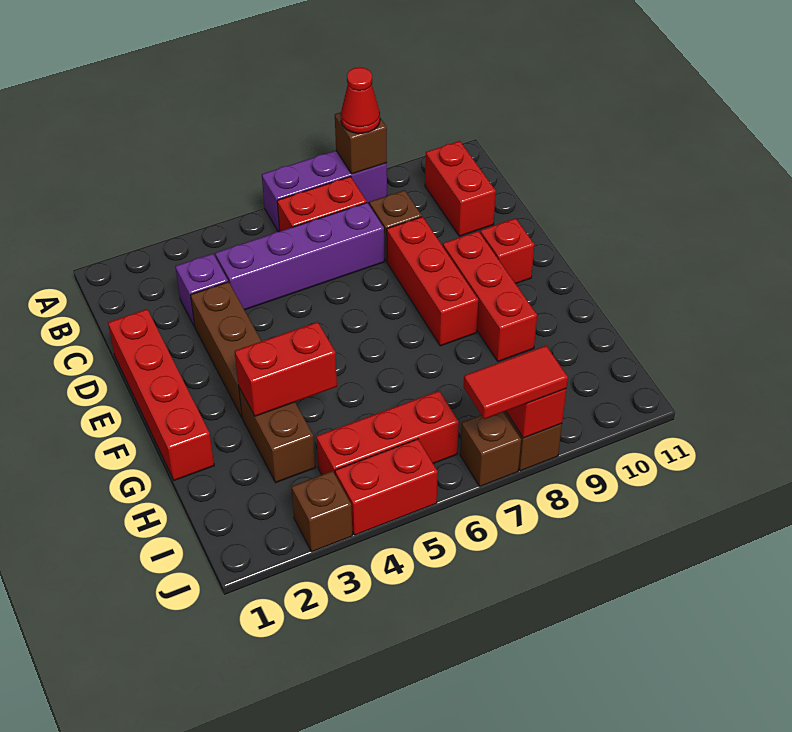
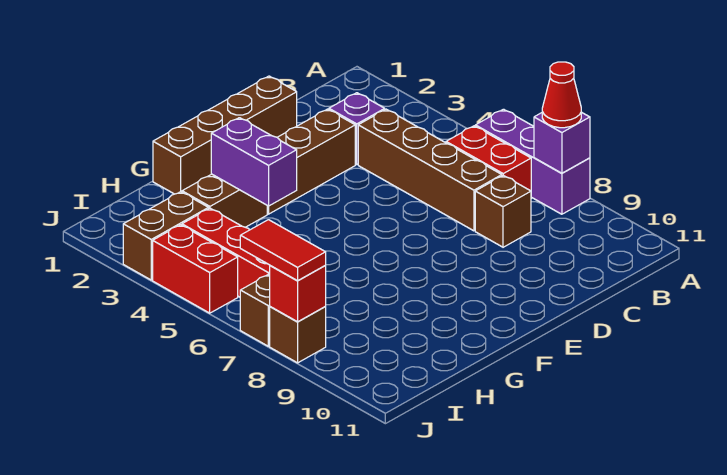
brown brick A8 level 2 -> purple brick A8 level 2
red brick B10:C10 level 1 -> none
purple brick C4:C7 level 1 -> brown brick C4:C7 level 1
red brick D1:G1 level 1 -> brown brick D1:G1 level 1
red brick D8:F8 level 1 -> none
red brick E9:G9 level 1 -> none
red brick E10 level 1 -> none
red brick G3:G4 level 2 -> purple brick G3:G4 level 2
brown brick J3 level 1 -> brown brick I3:J3 level 1

